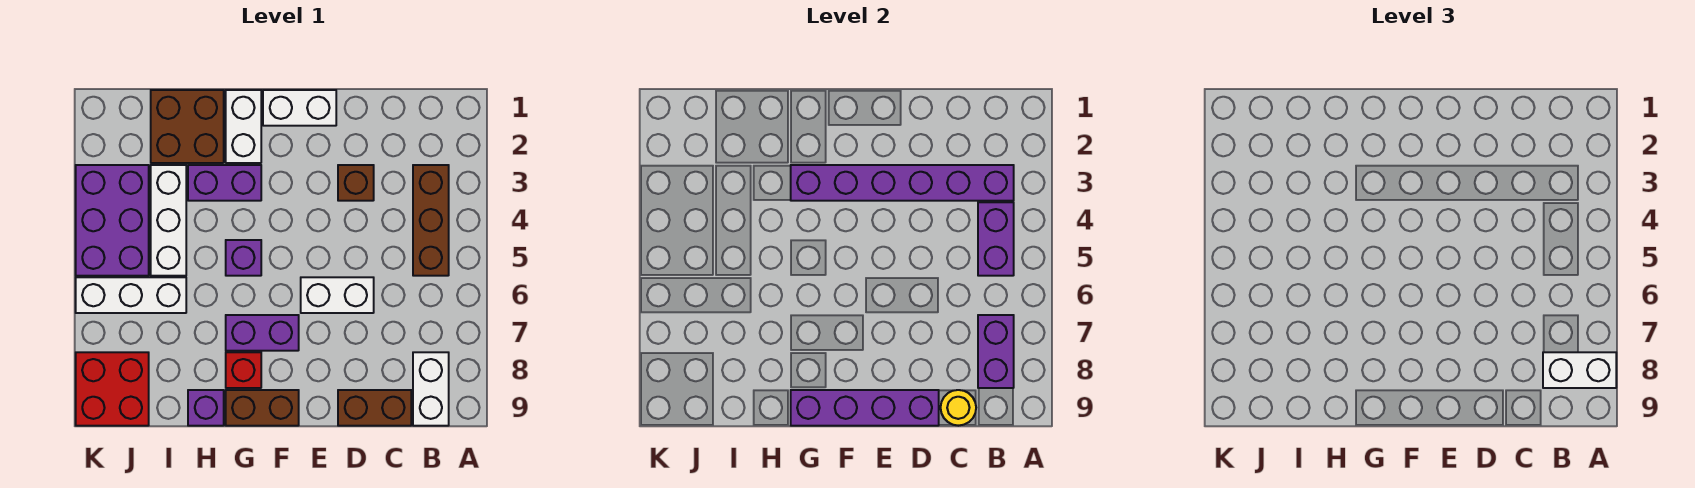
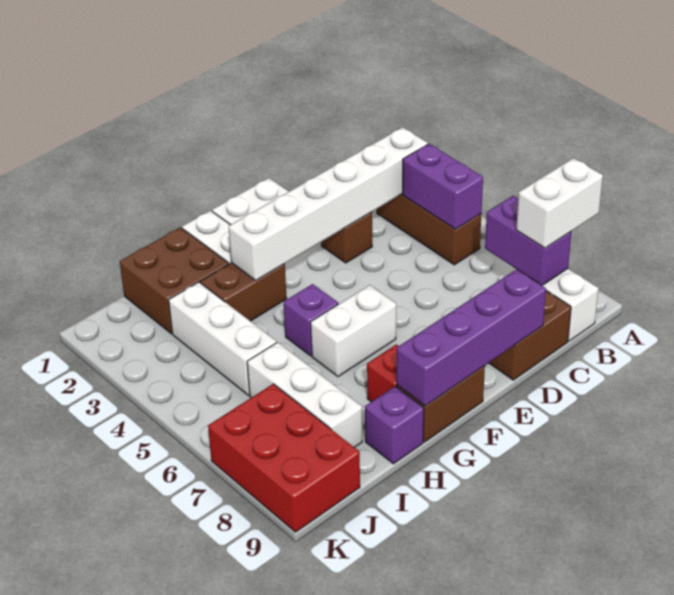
purple brick B3:G3 level 2 -> white brick B3:G3 level 2
yellow round brick C9 level 2 -> none
white brick D6:E6 level 1 -> white brick F6:G6 level 1
purple brick F7:G7 level 1 -> none
purple brick G3:H3 level 1 -> brown brick G3:H3 level 1
white brick I6:K6 level 1 -> white brick I6:I8 level 1
purple brick J3:K5 level 1 -> none
red brick J8:K9 level 1 -> red brick J7:K9 level 1

